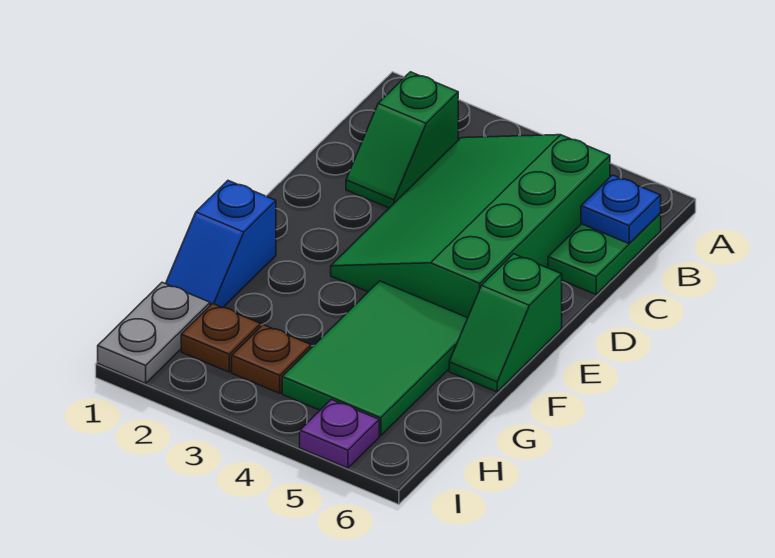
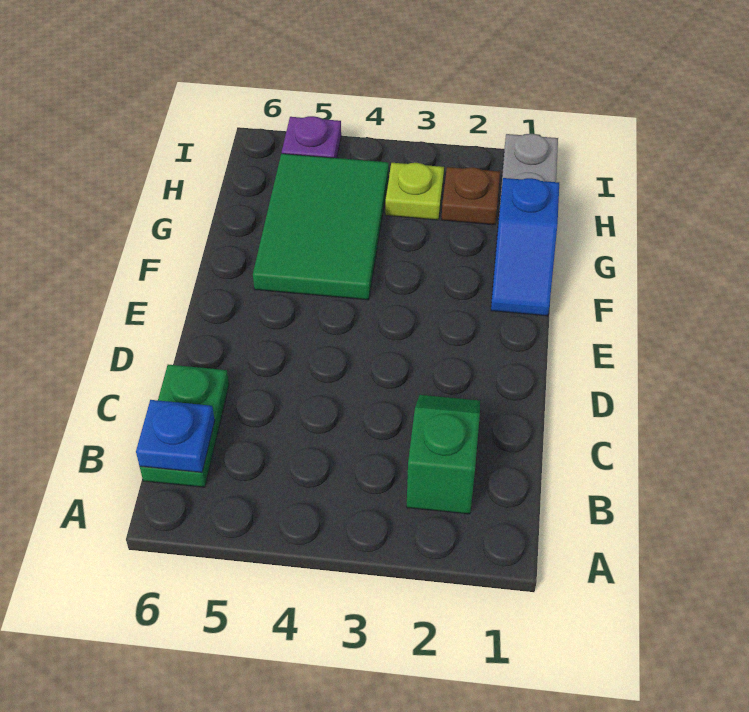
green slope B3:E5 level 1 top 5 -> none
green slope E6:F6 level 1 top E -> none
blue slope F1:G1 level 1 top F -> blue slope F1:G1 level 1 top G
brown plate H3 level 1 -> lime plate H3 level 1

